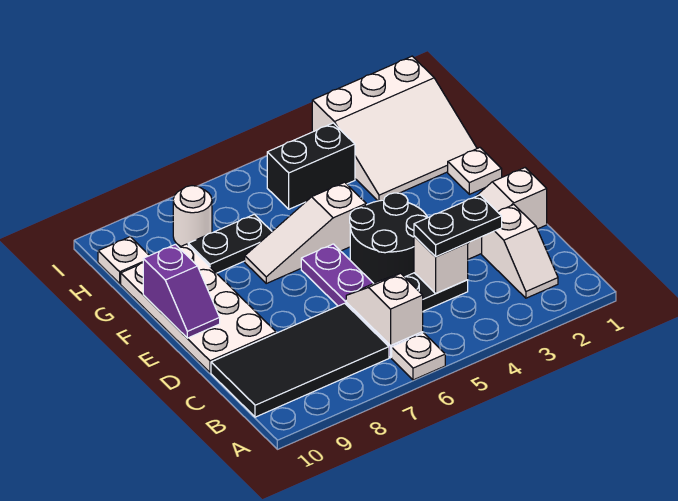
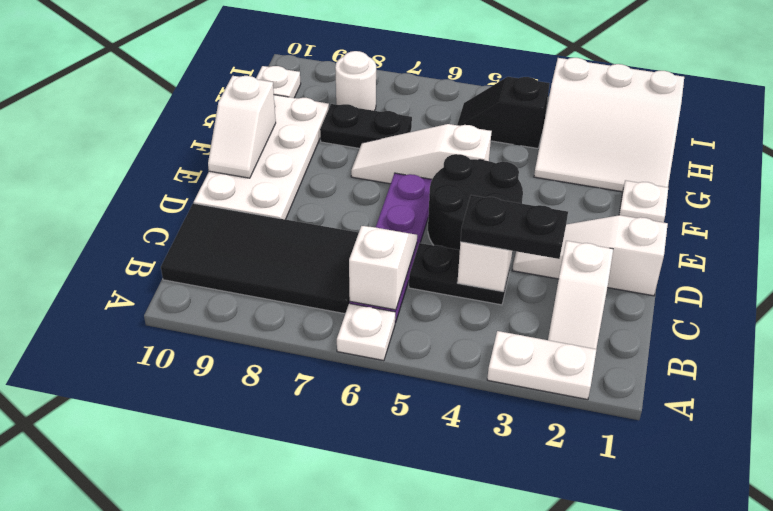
none -> white plate A2:A3 level 1
purple slope E10:F10 level 2 top F -> white slope E10:F10 level 2 top F
black brick H4:H5 level 1 -> black slope H4:H5 level 1 top 4

